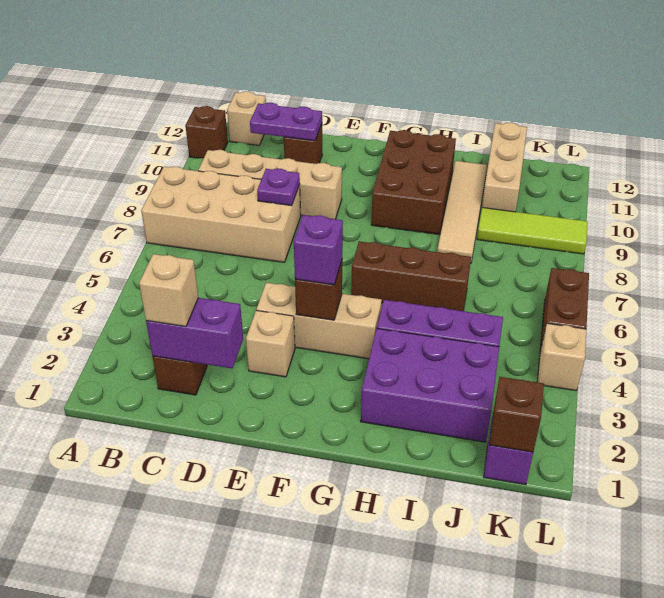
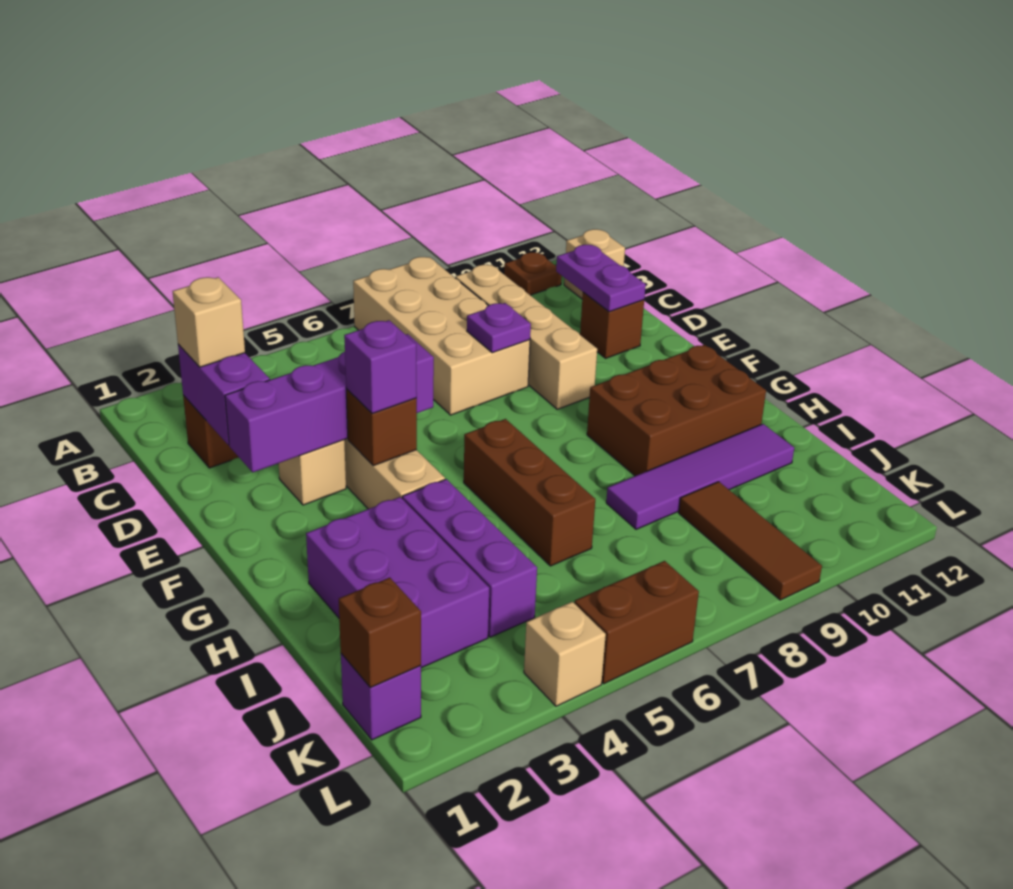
brown brick A11 level 1 -> brown plate A11 level 1
none -> purple brick E2:E5 level 2
tan tile I8:I11 level 1 -> purple tile I8:I11 level 1
lime tile J9:L9 level 1 -> brown tile J9:L9 level 1
tan brick J10:J12 level 1 -> none

